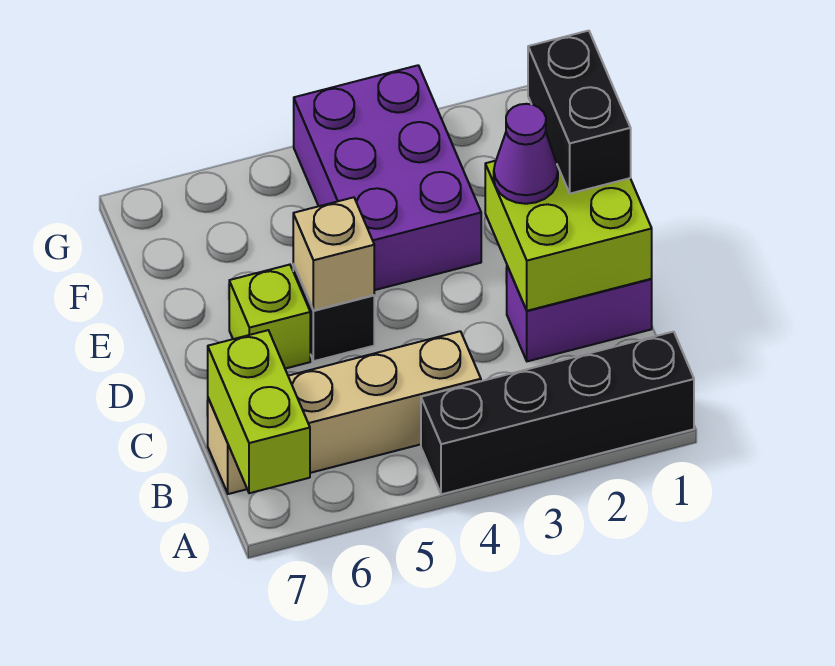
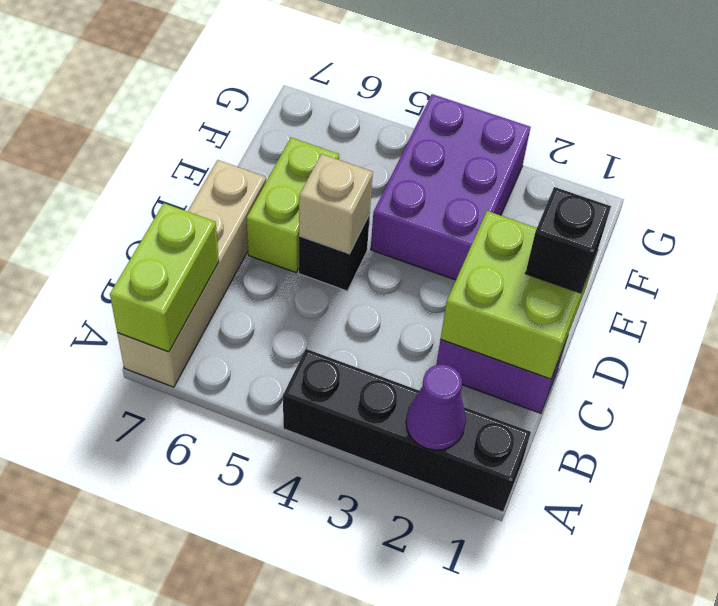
tan brick B4:B7 level 1 -> tan brick A7:D7 level 1
black brick D1:E1 level 3 -> black brick D1 level 3
purple cone D2 level 3 -> purple cone A2 level 2
lime brick D6 level 1 -> lime brick D6:E6 level 1

